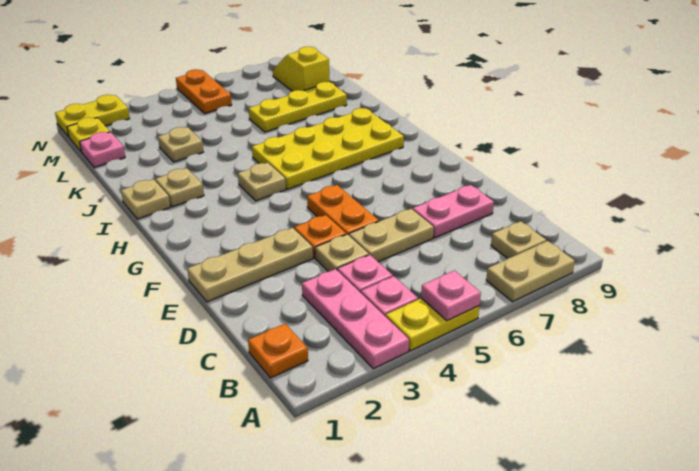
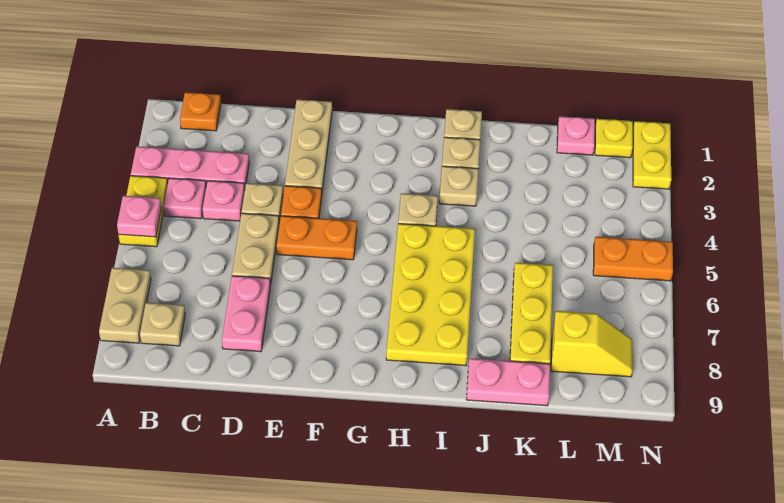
none -> pink plate J9:K9 level 1
tan plate K3 level 1 -> tan plate I3 level 1

